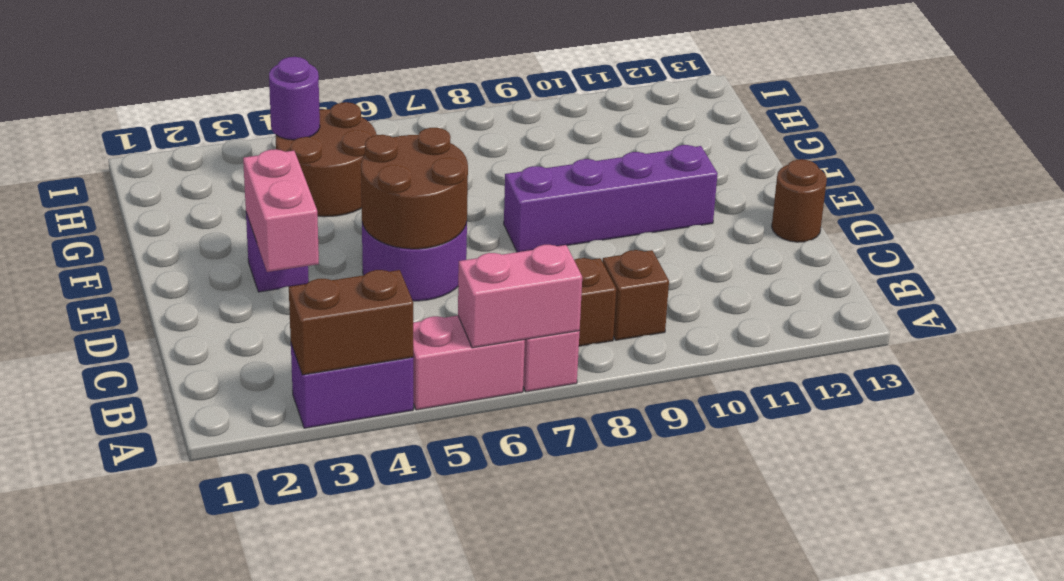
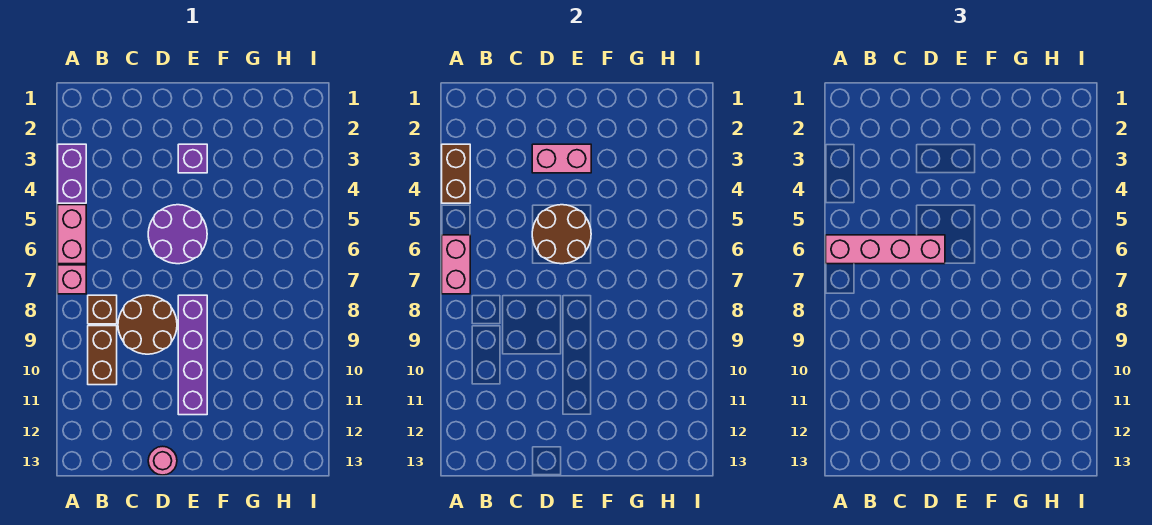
none -> pink brick A6:D6 level 3
brown brick B9 level 1 -> brown brick B9:B10 level 1
brown round brick D13 level 1 -> pink round brick D13 level 1
brown round brick G4:H5 level 1 -> brown round brick C8:D9 level 1
purple round brick H4 level 2 -> none

